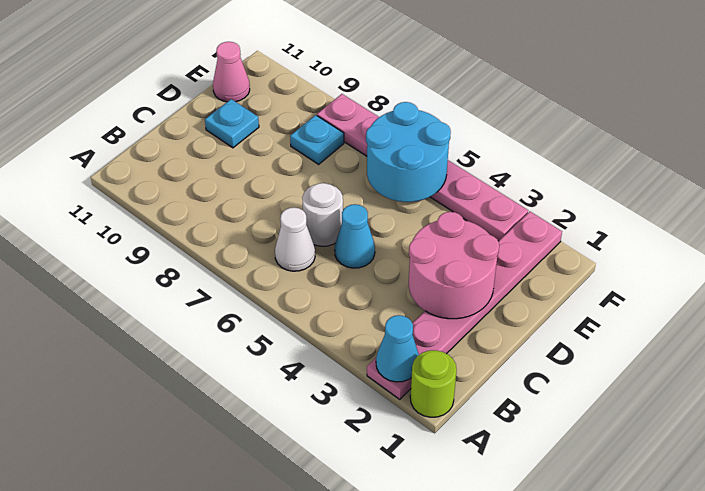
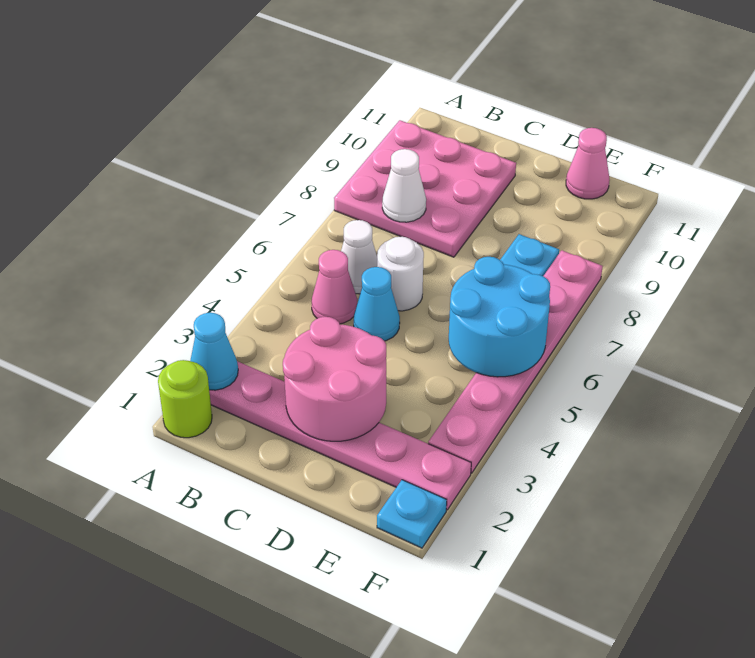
none -> pink plate A8:C10 level 1
none -> pink cone B5 level 1
none -> white cone B8 level 2
cyan plate D10 level 1 -> cyan plate F1 level 1

